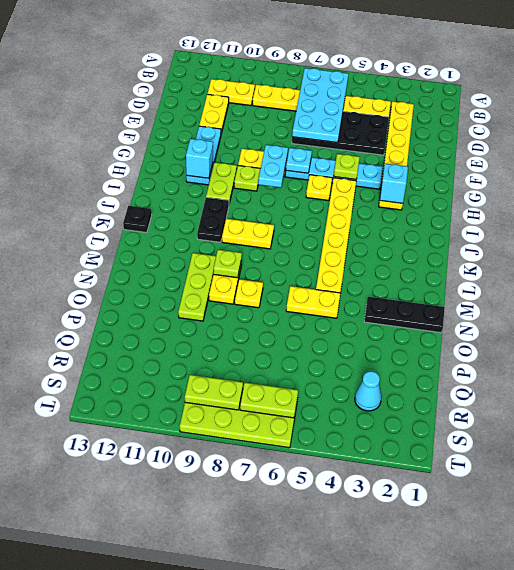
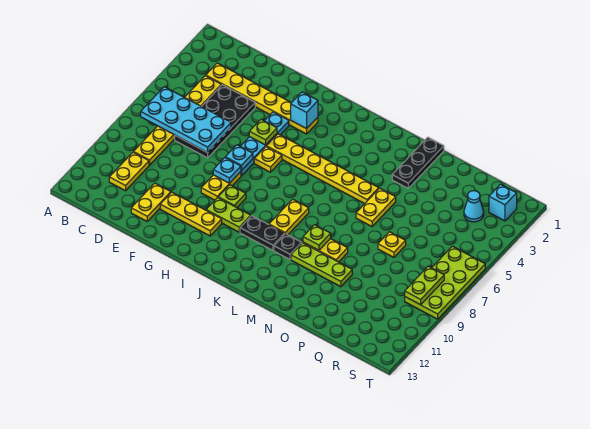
yellow plate D11:E11 level 1 -> yellow plate E11:E12 level 1
cyan plate F11:H11 level 1 -> yellow plate F11:H11 level 1
cyan plate G8:H8 level 2 -> cyan plate G8 level 2
cyan brick H11 level 2 -> cyan brick S2 level 1
black plate K13 level 1 -> black plate L10 level 1
yellow plate N8 level 1 -> yellow plate P7 level 1
lime plate S6:S7 level 2 -> none

